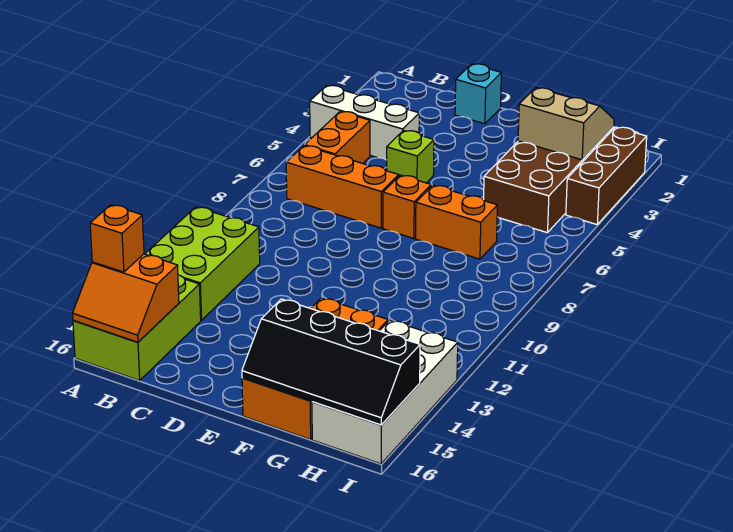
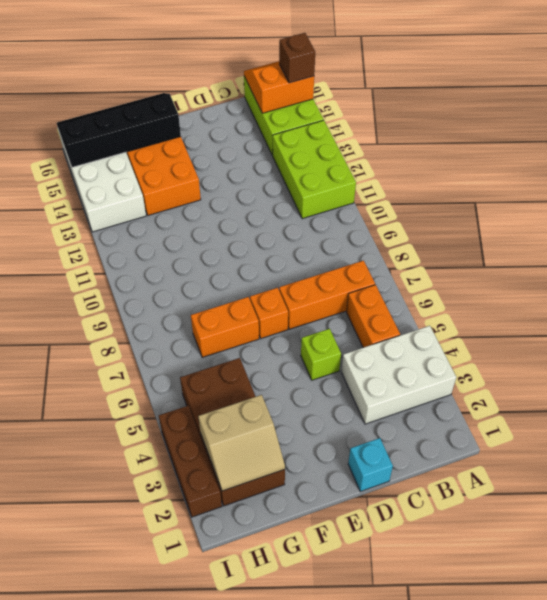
white brick A4:C4 level 1 -> white brick A3:C4 level 1
orange brick A15 level 3 -> brown brick A15 level 3

